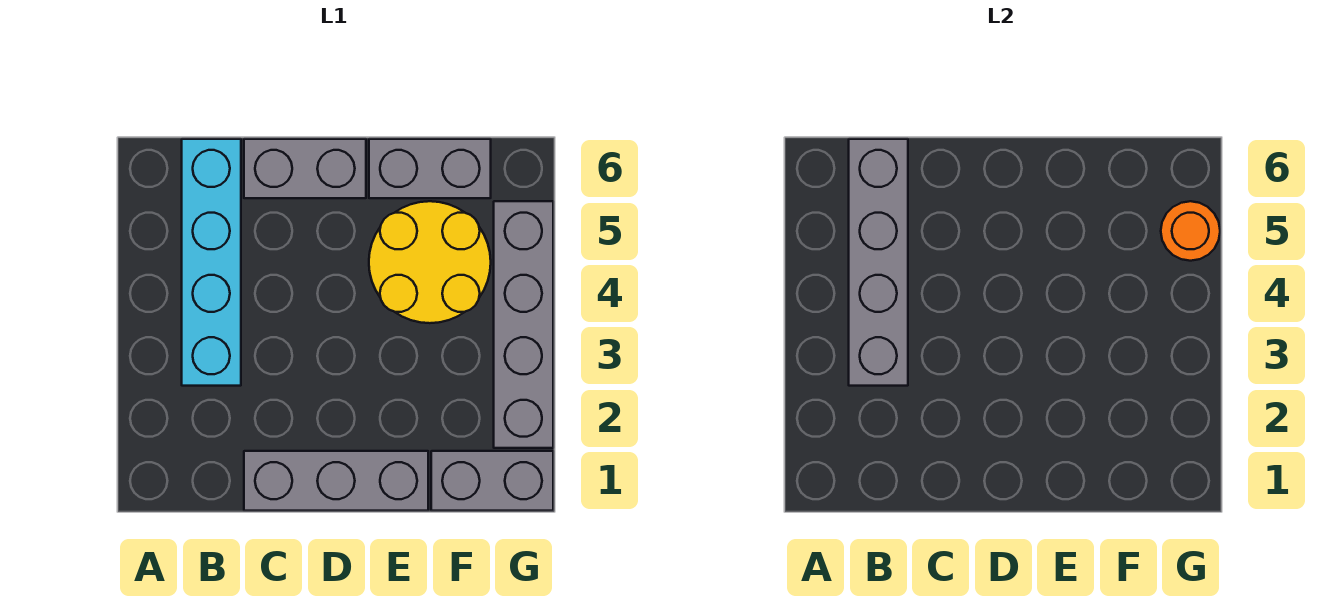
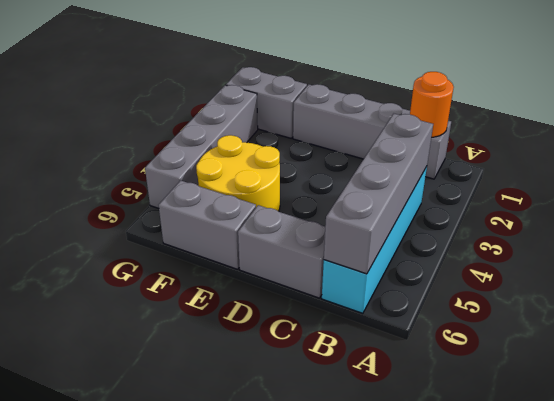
grey brick C1:E1 level 1 -> grey brick B1:E1 level 1
orange round brick G5 level 2 -> orange round brick B1 level 2

